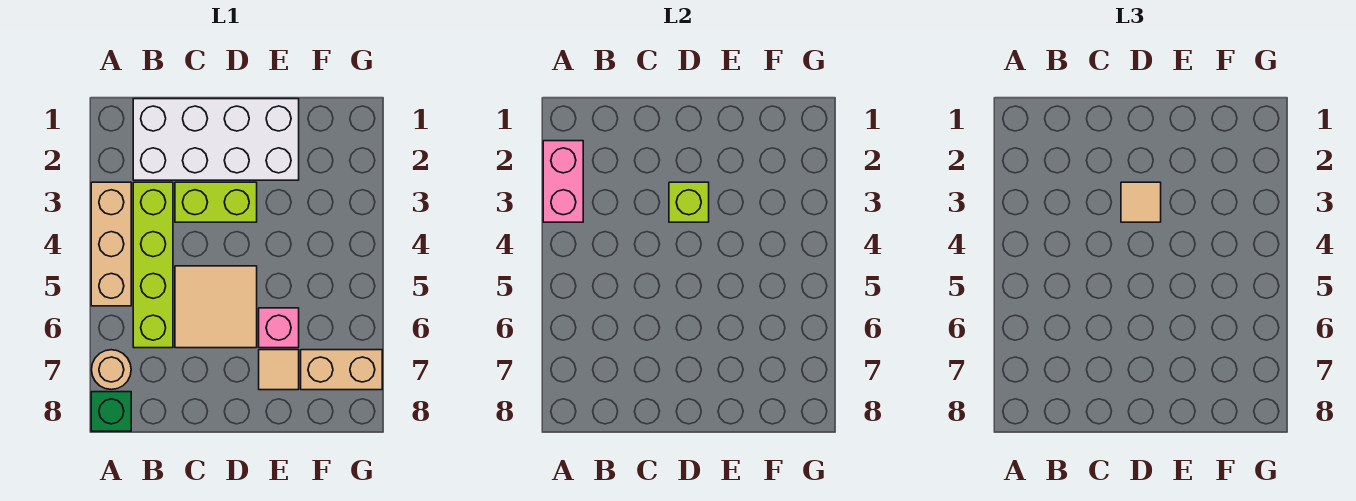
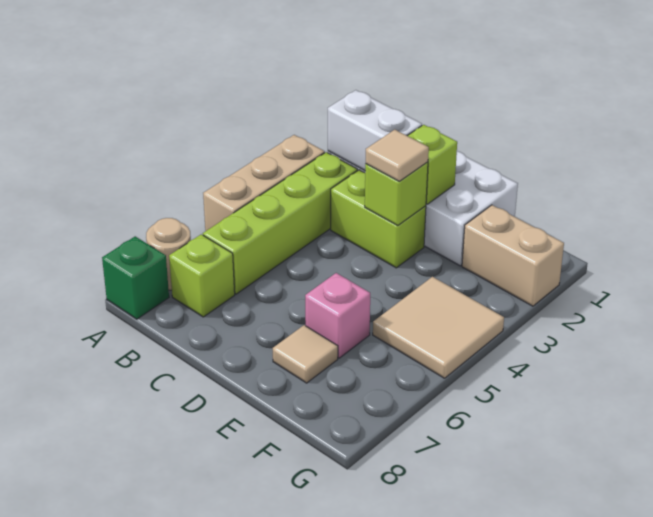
pink brick A2:A3 level 2 -> none
none -> white brick B2:C2 level 2
none -> lime brick B7 level 1
tan tile C5:D6 level 1 -> tan tile F4:G5 level 1
none -> lime brick D2 level 2
tan brick F7:G7 level 1 -> tan brick F2:G2 level 1

